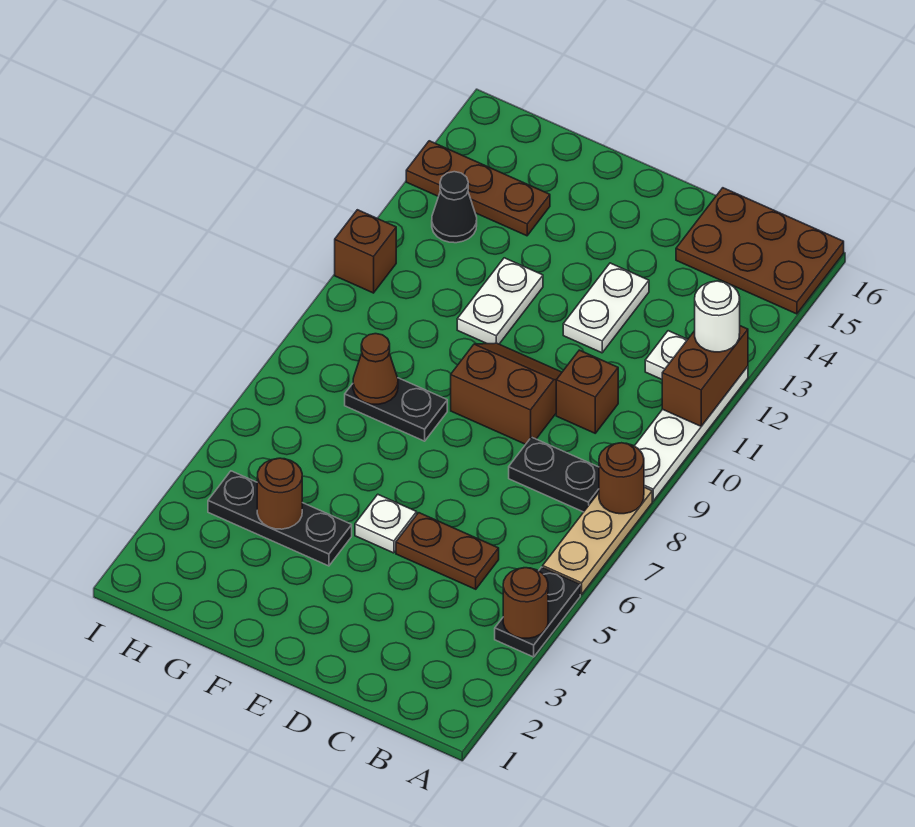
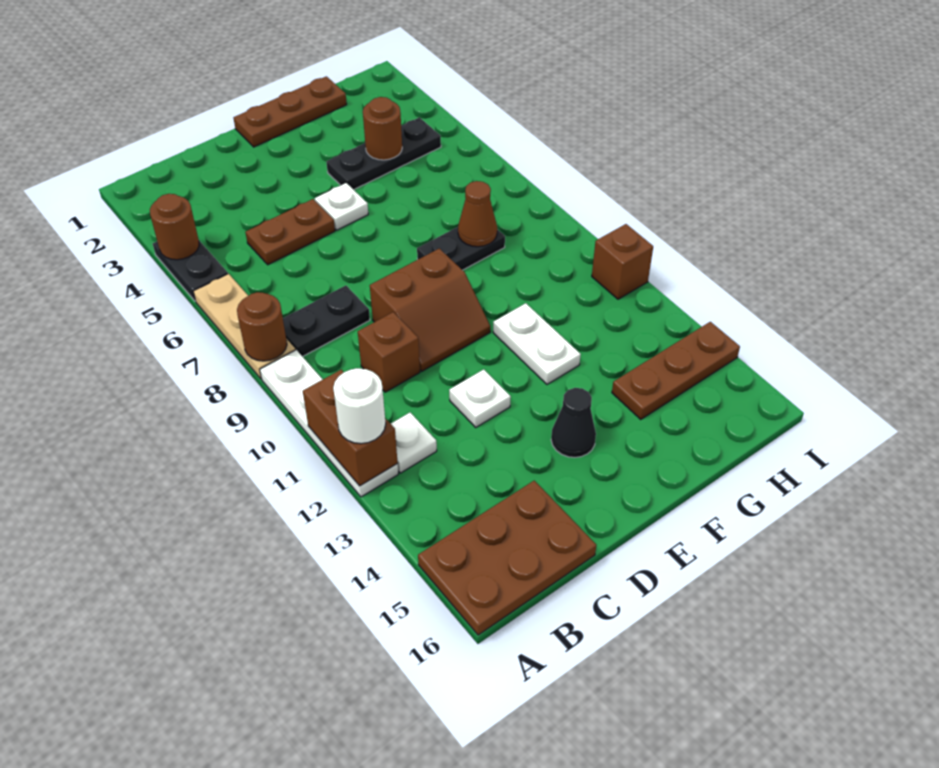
white plate D12:D13 level 1 -> white plate D12 level 1
none -> brown plate E1:G1 level 1
black cone H13 level 1 -> black cone E14 level 1

